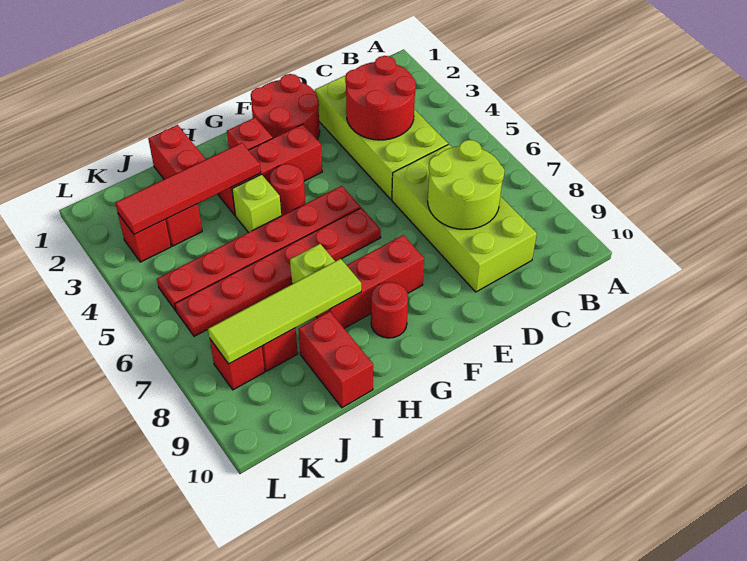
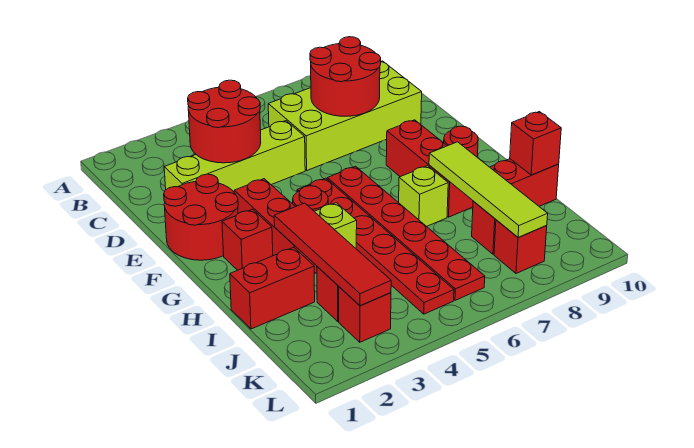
lime brick C2:D5 level 1 -> lime brick D2:D5 level 1
lime round brick C7:D8 level 2 -> red round brick C7:D8 level 2
none -> red brick I10 level 2

